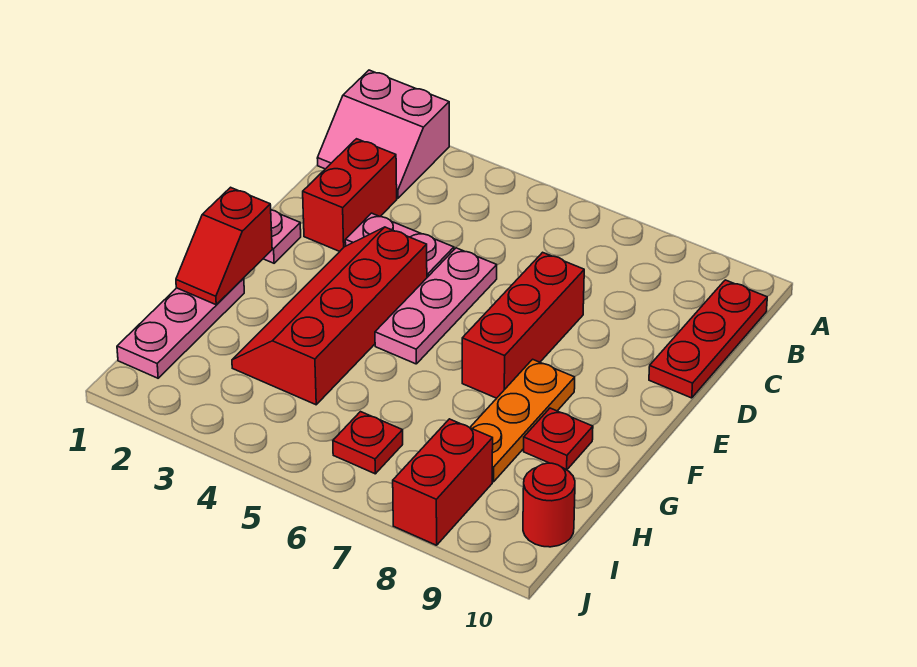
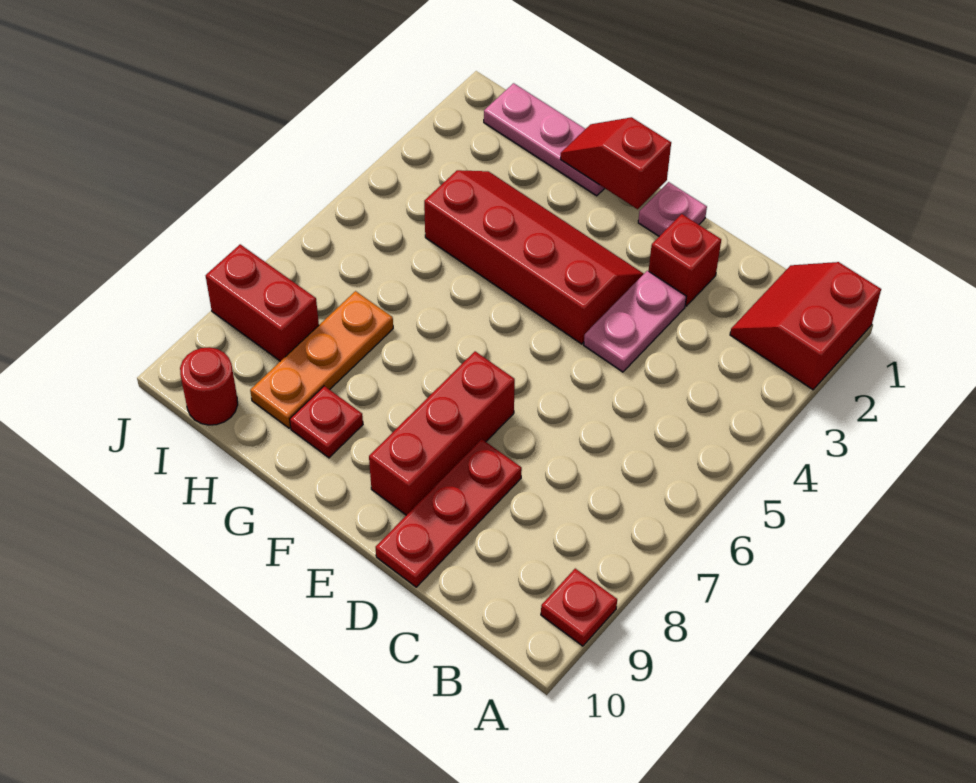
pink slope A1:B2 level 1 top A -> red slope A1:B2 level 1 top A
red plate B10:D10 level 1 -> red plate D8:D10 level 1
red brick C2:D2 level 1 -> red brick D2 level 1
pink plate D5:F5 level 1 -> none
red brick D7:F7 level 1 -> red brick E7:E9 level 1
orange plate F8:H8 level 1 -> orange plate H7:H9 level 1
red plate I6 level 1 -> red plate A9 level 1

